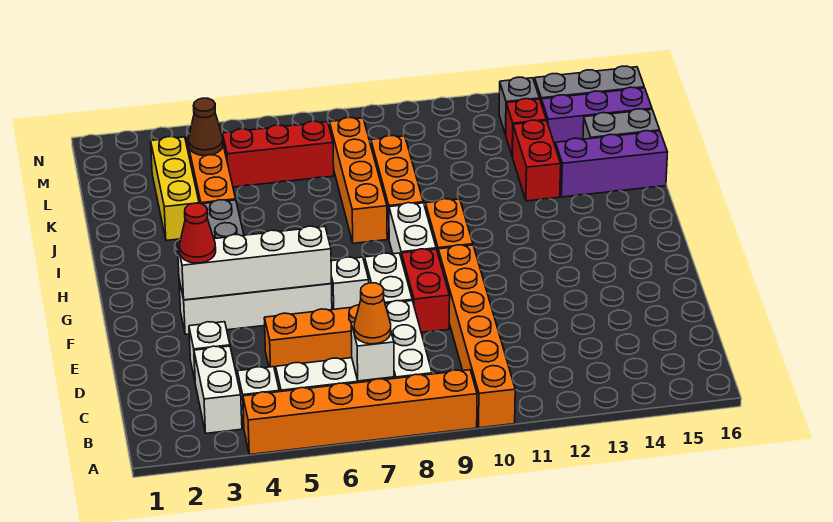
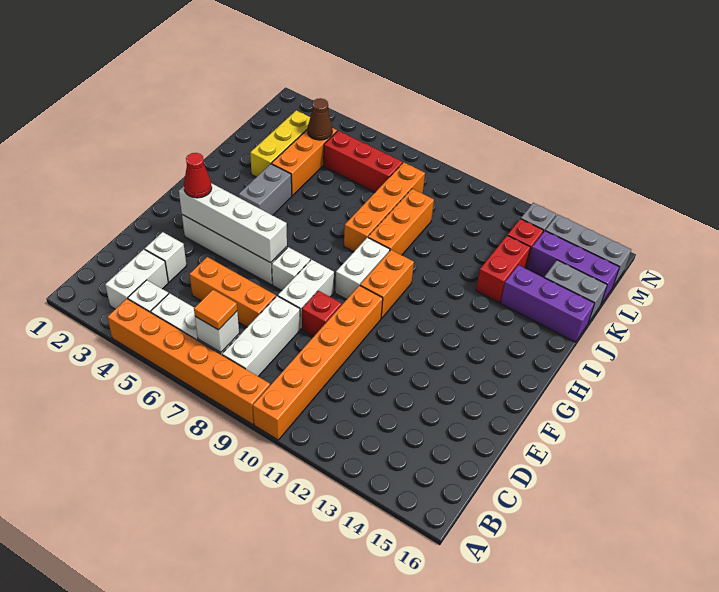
orange cone B7 level 3 -> orange tile B7 level 3
red brick E9:F9 level 1 -> red brick E9 level 1

